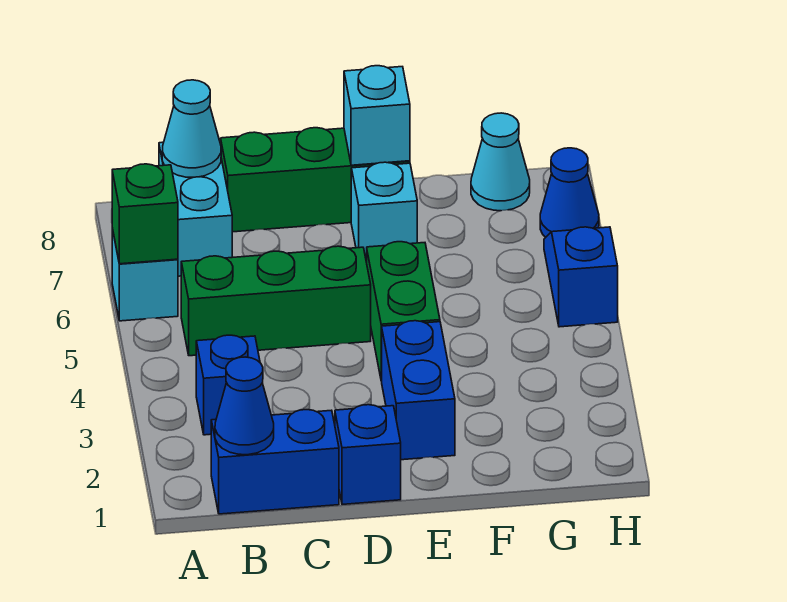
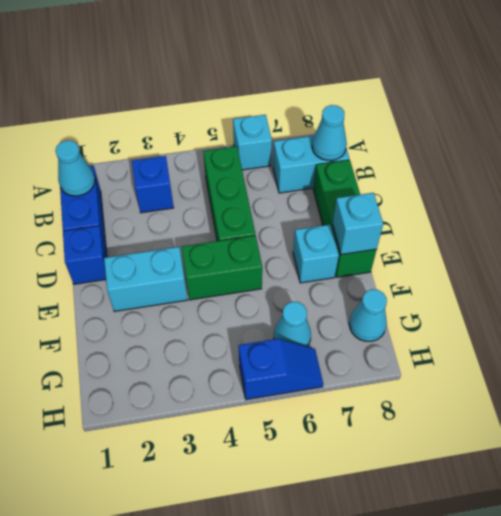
green brick A6 level 2 -> none
blue cone B1 level 2 -> cyan cone B1 level 2
blue brick E2:E3 level 1 -> cyan brick E2:E3 level 1
none -> cyan cone G6 level 1
blue cone H7 level 1 -> none

